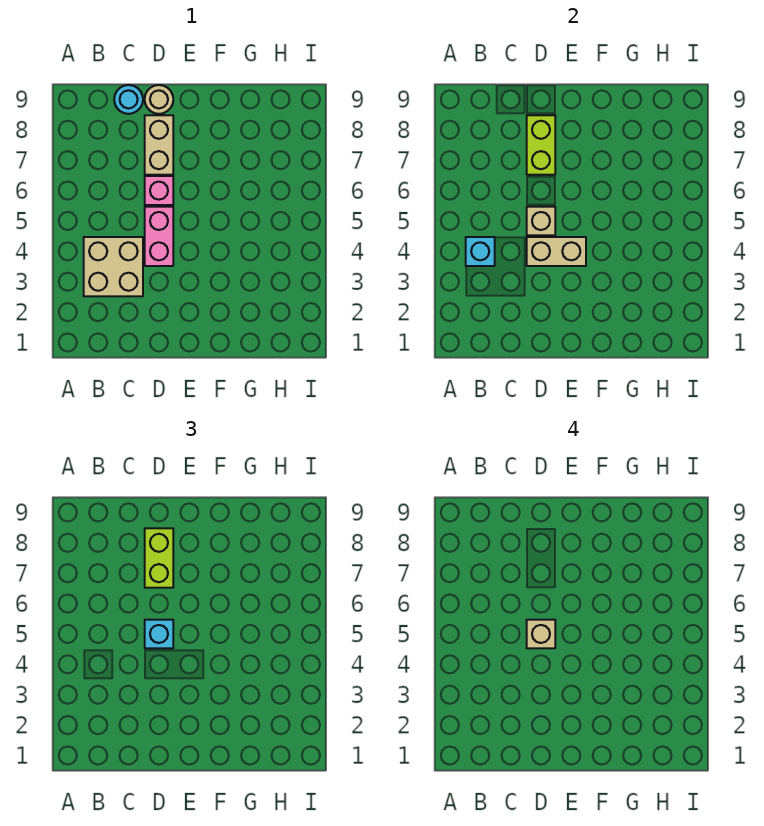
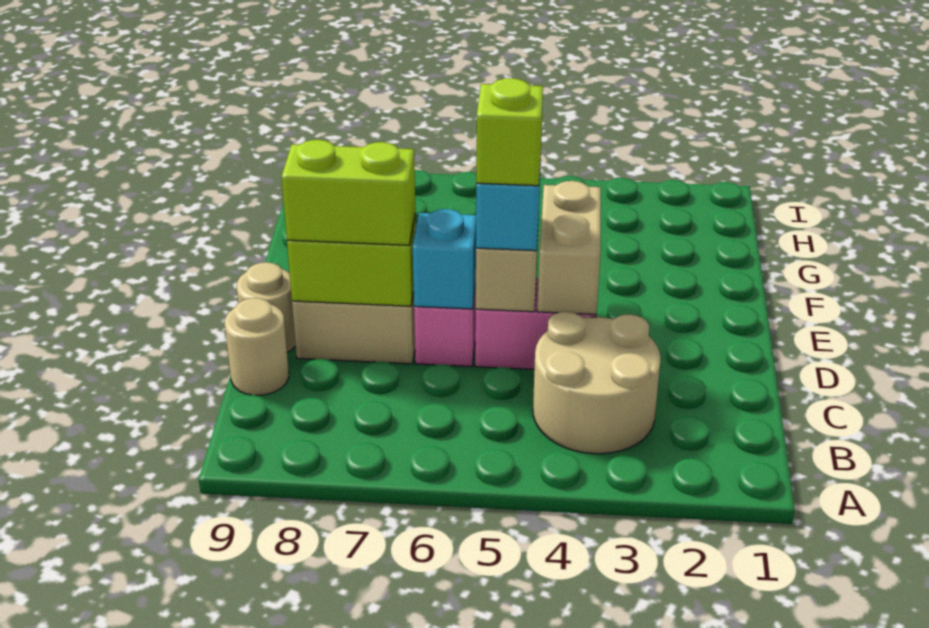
tan brick B3:C4 level 1 -> tan round brick B3:C4 level 1
cyan brick B4 level 2 -> cyan brick D6 level 2
cyan round brick C9 level 1 -> tan round brick C9 level 1
tan brick D5 level 4 -> lime brick D5 level 4

